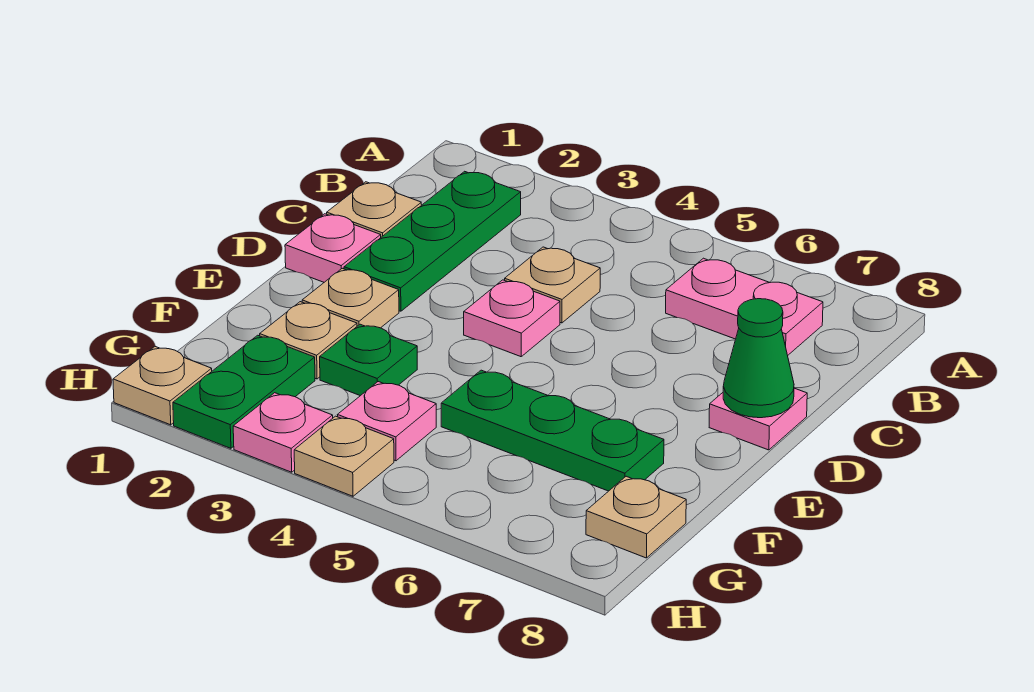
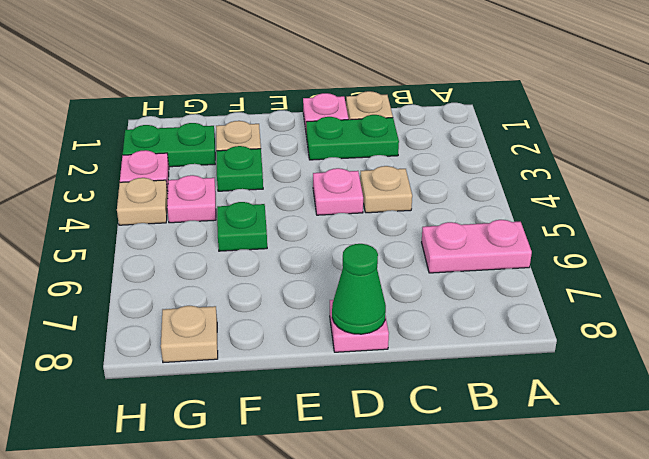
green plate B2:D2 level 1 -> green plate C2:D2 level 1
pink plate B6:B7 level 1 -> pink plate A6:B6 level 1
tan plate E2 level 1 -> none
green plate F5:F7 level 1 -> green plate F5 level 1
tan plate H1 level 1 -> none

